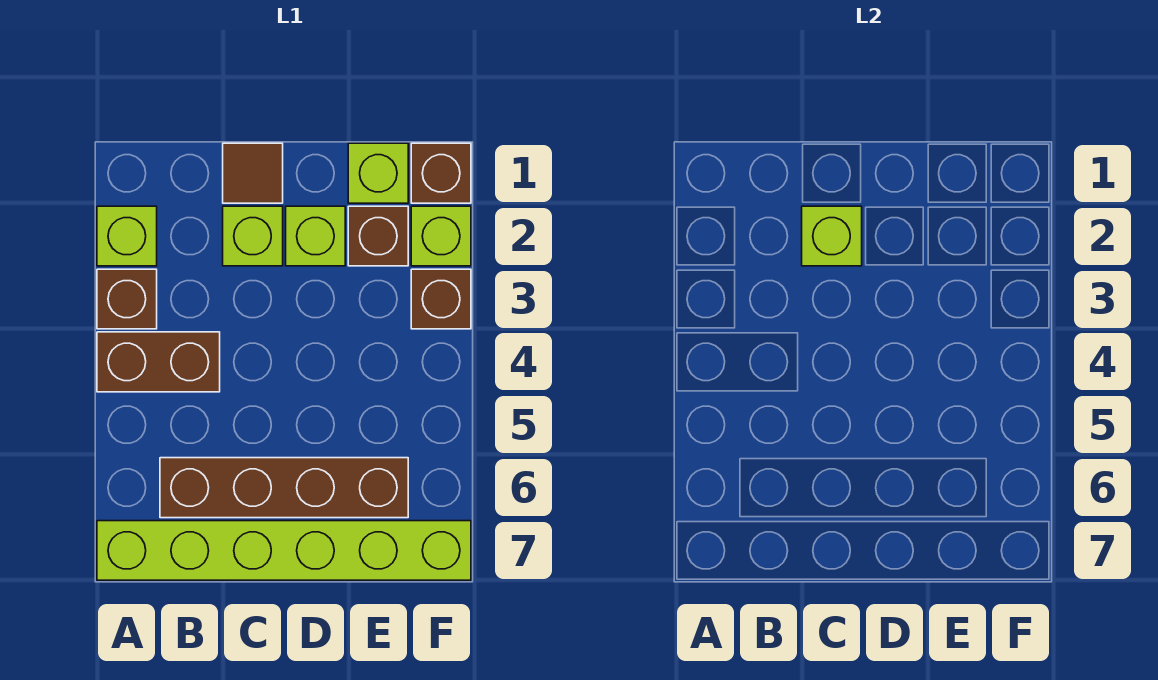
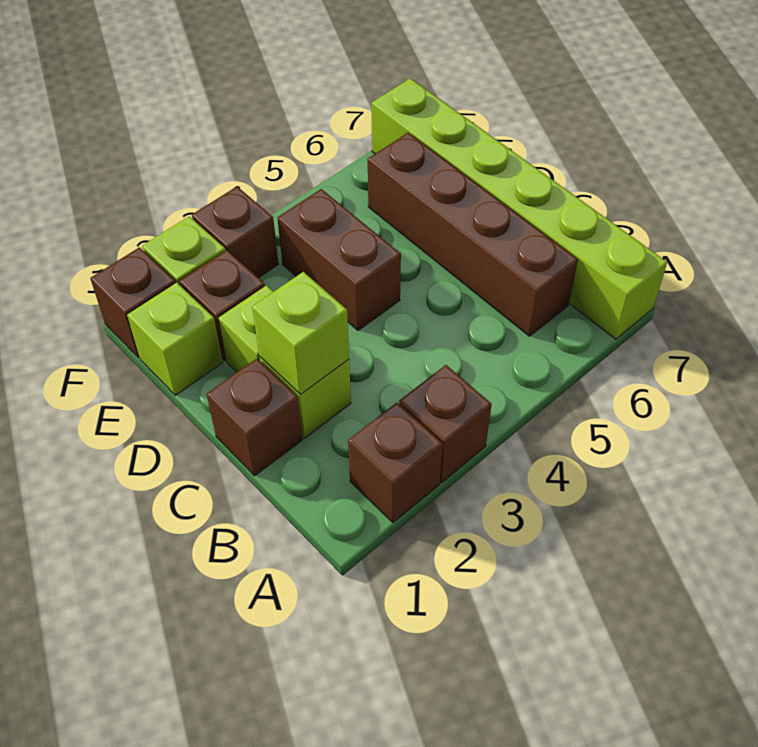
lime brick A2 level 1 -> brown brick A2 level 1
brown brick A4:B4 level 1 -> brown brick D4:E4 level 1
brown tile C1 level 1 -> brown brick C1 level 1

